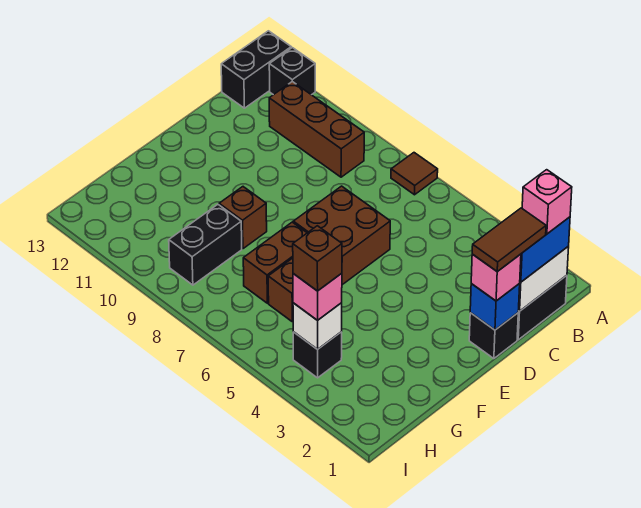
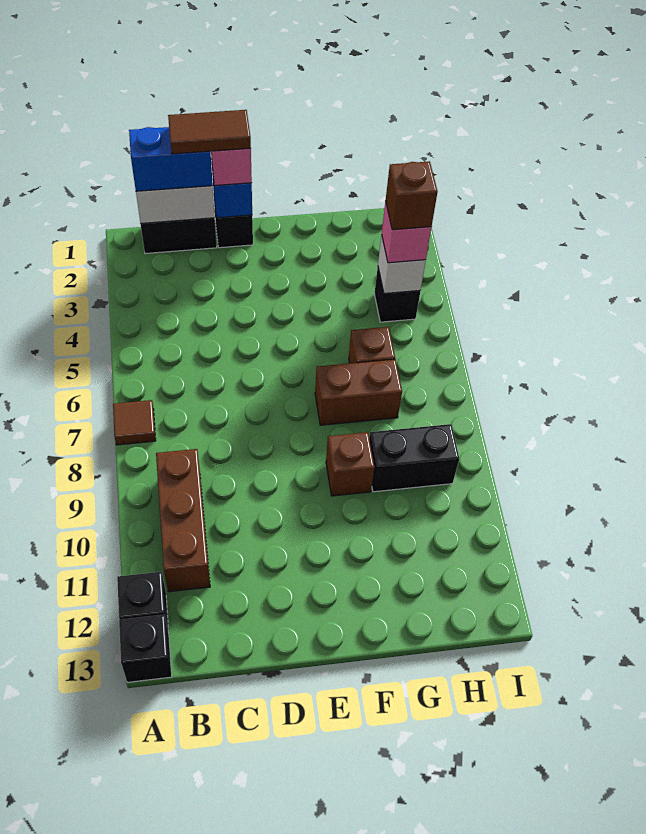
black brick A13:B13 level 1 -> black brick A13 level 1
pink brick B1 level 4 -> none
brown brick D6:E7 level 1 -> none

